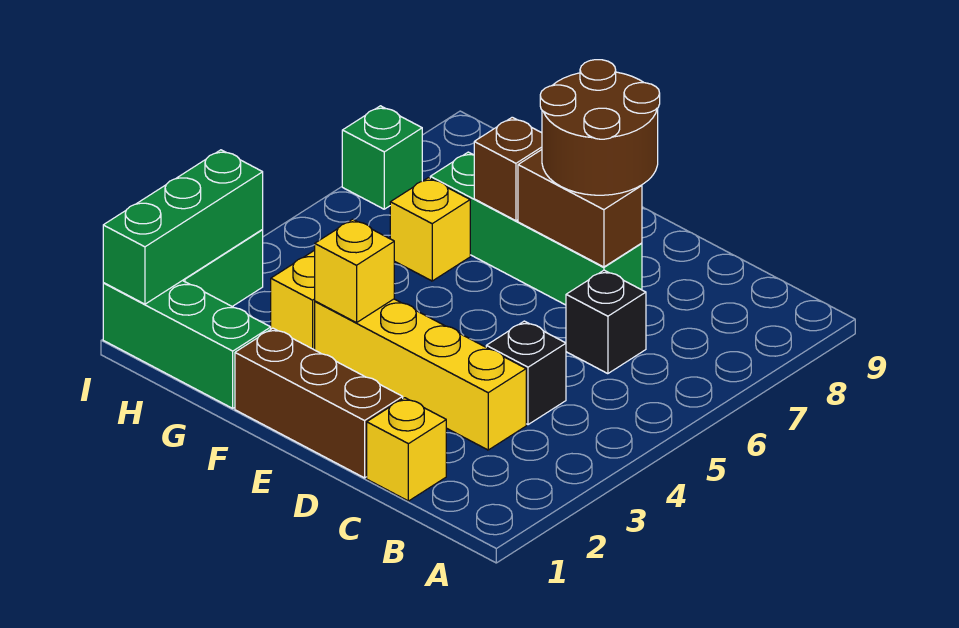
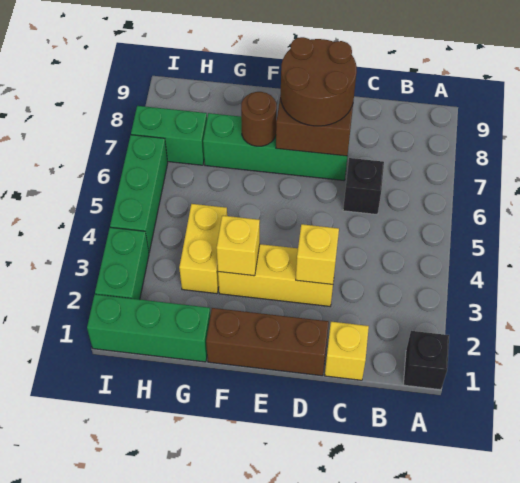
yellow brick C3:F3 level 1 -> yellow brick D3:F3 level 1
black brick C4 level 1 -> black brick A1 level 1
brown brick F7 level 2 -> brown round brick F7 level 2
yellow brick G6 level 1 -> yellow brick D3 level 2
green brick I1:I3 level 2 -> green brick I4:I6 level 1
green brick I7 level 1 -> green brick H7:I7 level 1

